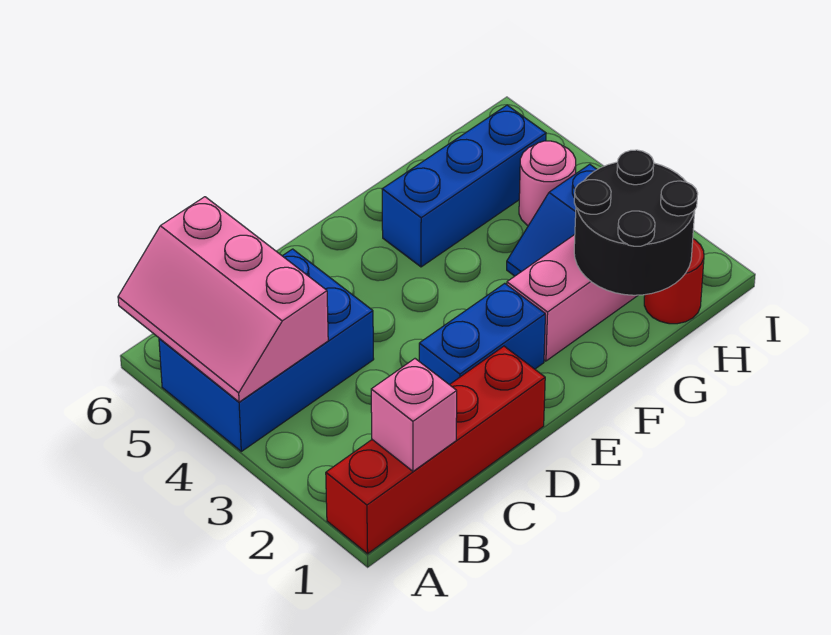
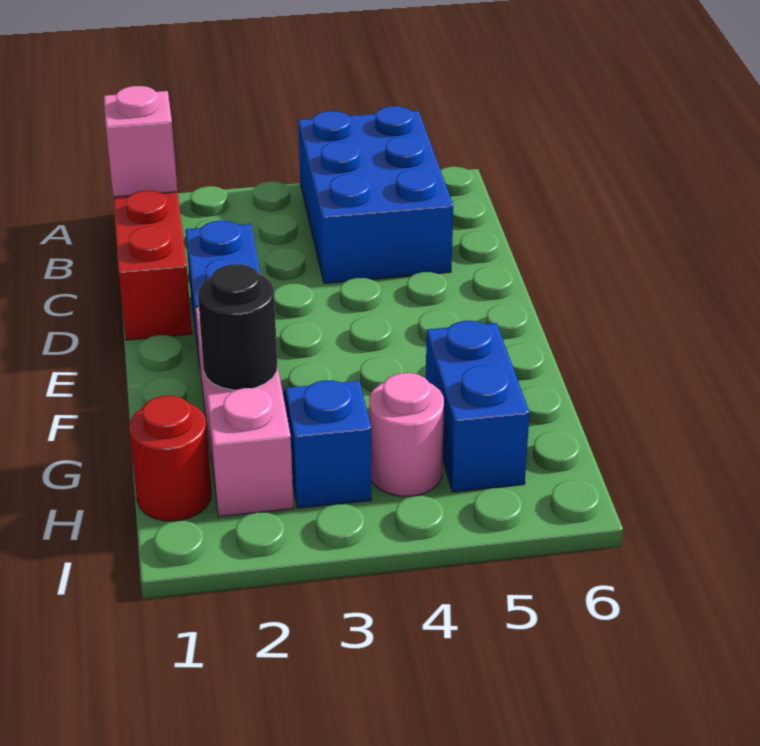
pink slope A4:B6 level 2 top B -> none
blue brick F5:H5 level 1 -> blue brick G5:H5 level 1
black round brick G1:H2 level 2 -> black round brick G2 level 2

